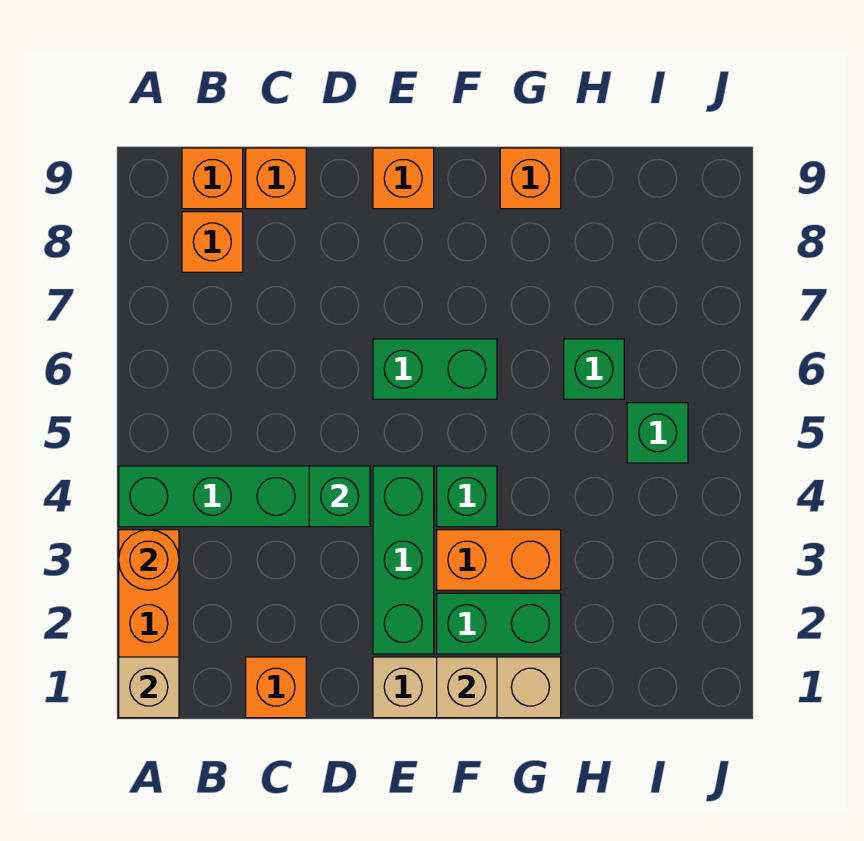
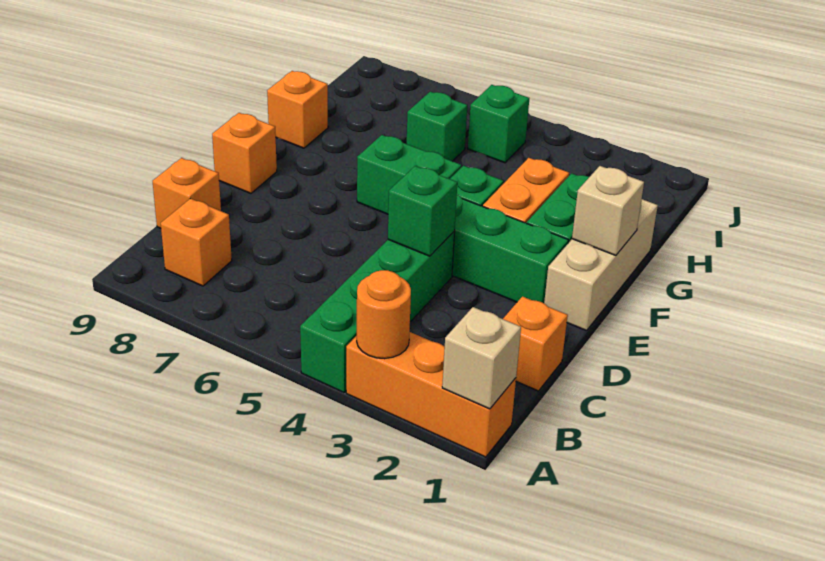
orange brick B9 level 1 -> none
green brick E6:F6 level 1 -> green brick F5:F6 level 1

